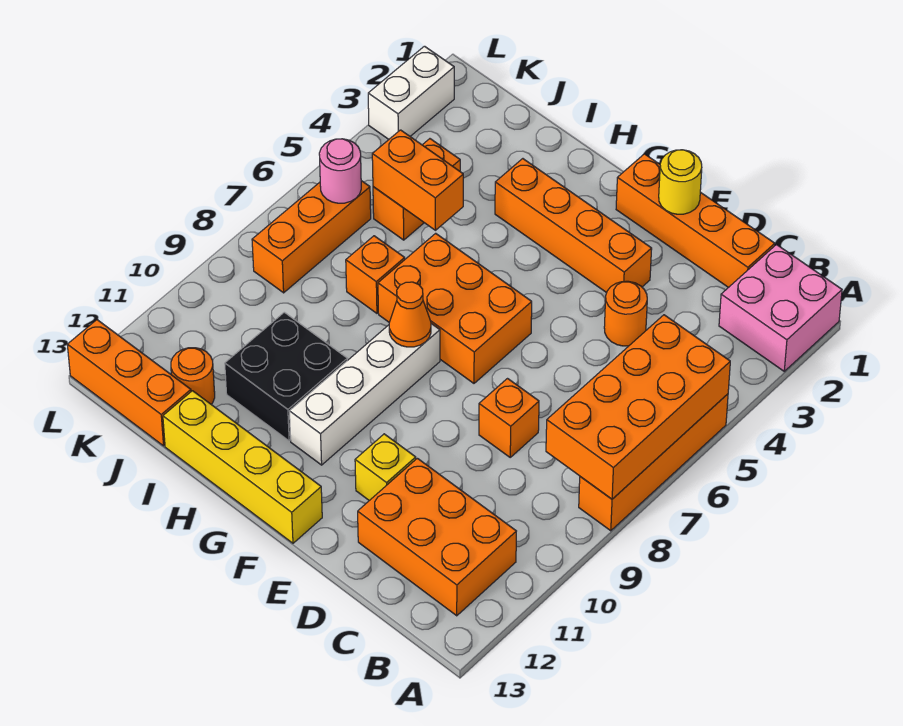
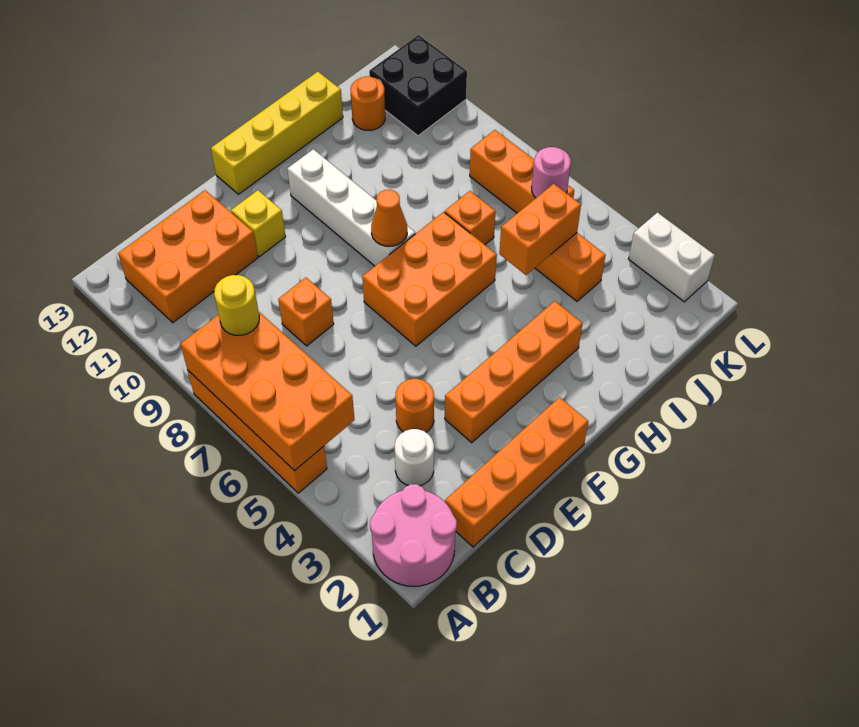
pink brick A1:B2 level 1 -> pink round brick A1:B2 level 1
none -> white round brick C3 level 1
yellow round brick E1 level 2 -> yellow round brick B8 level 3
black brick H10:I11 level 1 -> black brick K11:L12 level 1
orange brick J13:L13 level 1 -> none

